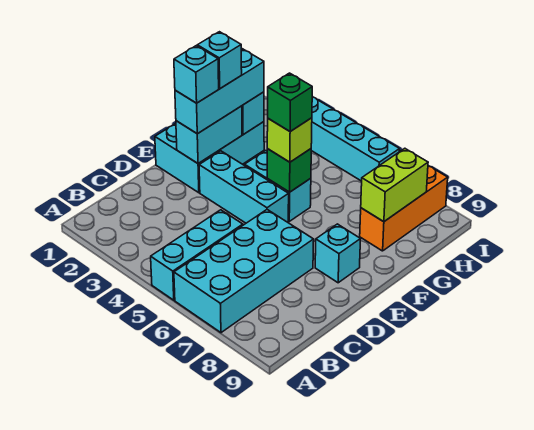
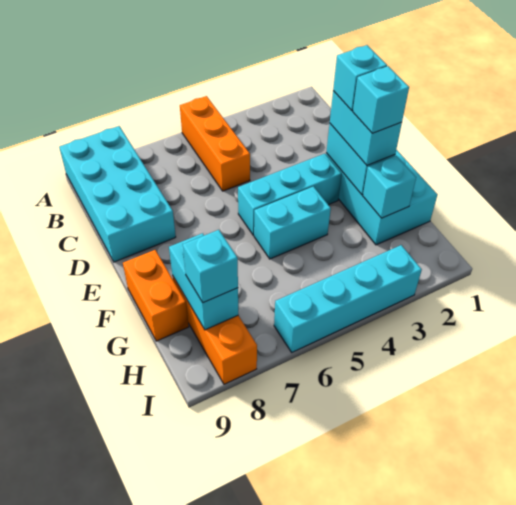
cyan brick A5:C5 level 1 -> orange brick A5:C5 level 1
cyan brick A6:D7 level 1 -> cyan brick A8:D9 level 1
cyan brick E2:G2 level 3 -> cyan brick E2:F2 level 3
cyan brick E8 level 1 -> cyan brick H8 level 3
green brick F5 level 2 -> none
lime brick F5 level 3 -> none
green brick F5 level 4 -> none
none -> orange brick F9:G9 level 1
lime brick G8:H8 level 2 -> cyan brick G8:H8 level 2

